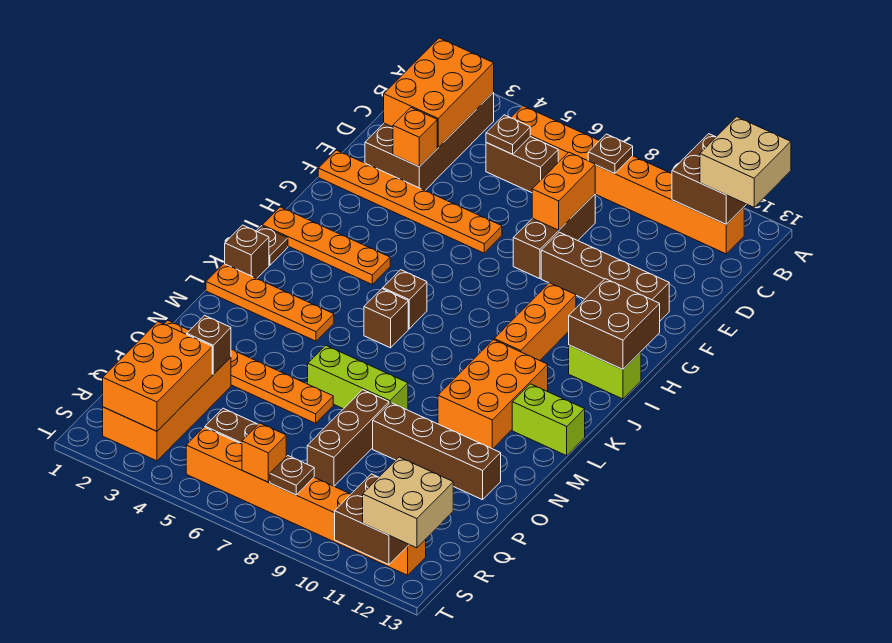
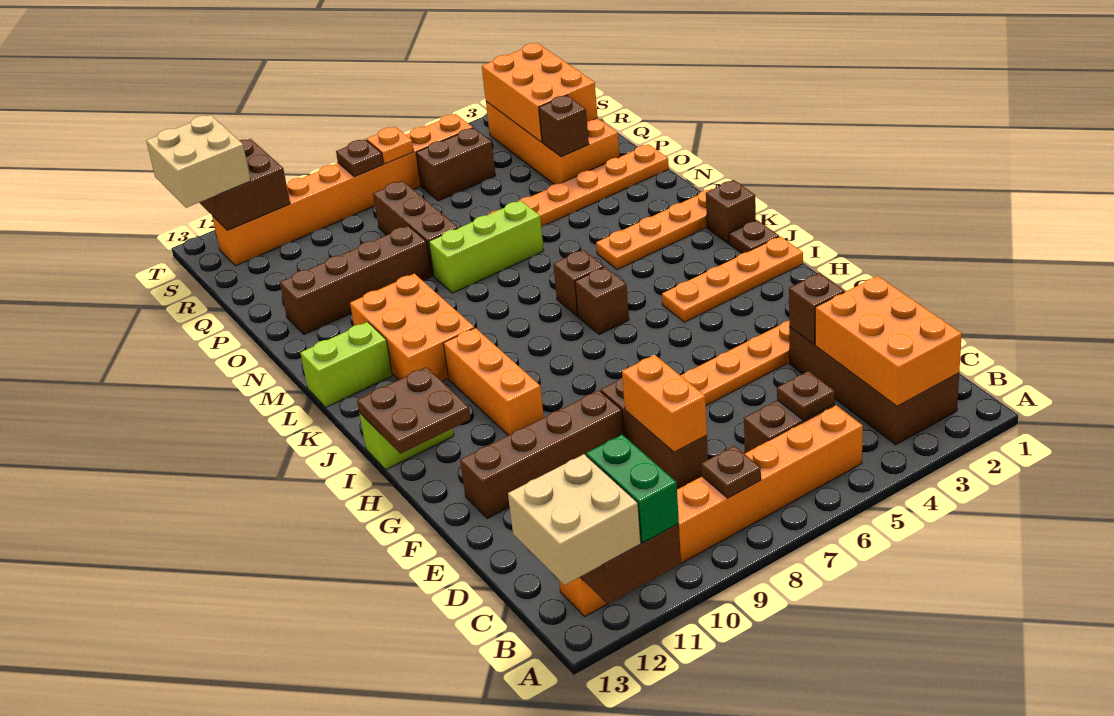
none -> green brick A11:B11 level 3
orange brick E3 level 2 -> brown brick E3 level 2
brown brick H12:I13 level 2 -> brown plate H12:I13 level 2
orange brick S7 level 2 -> orange plate S7 level 2

